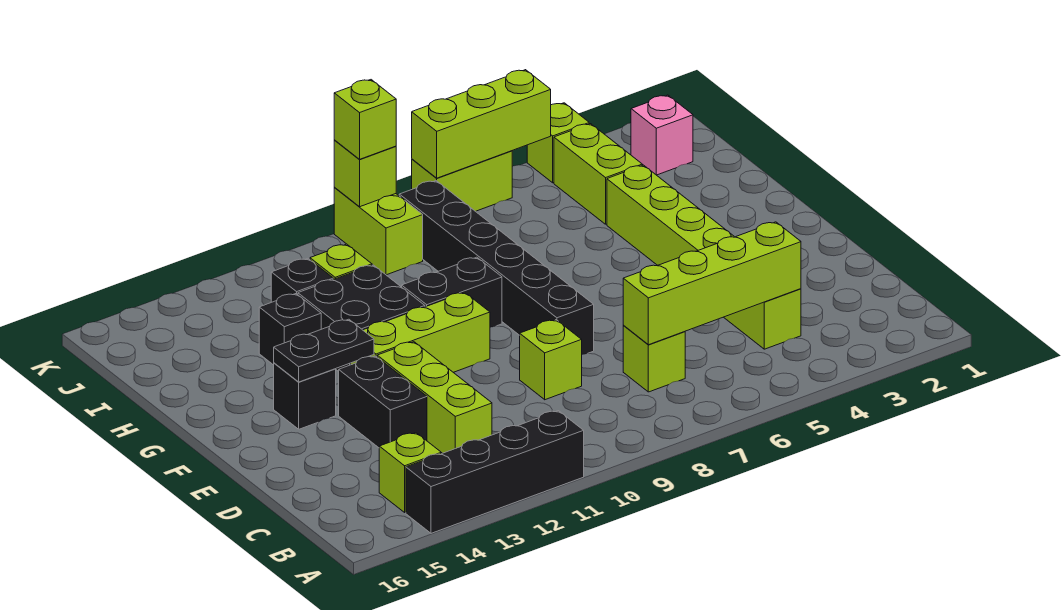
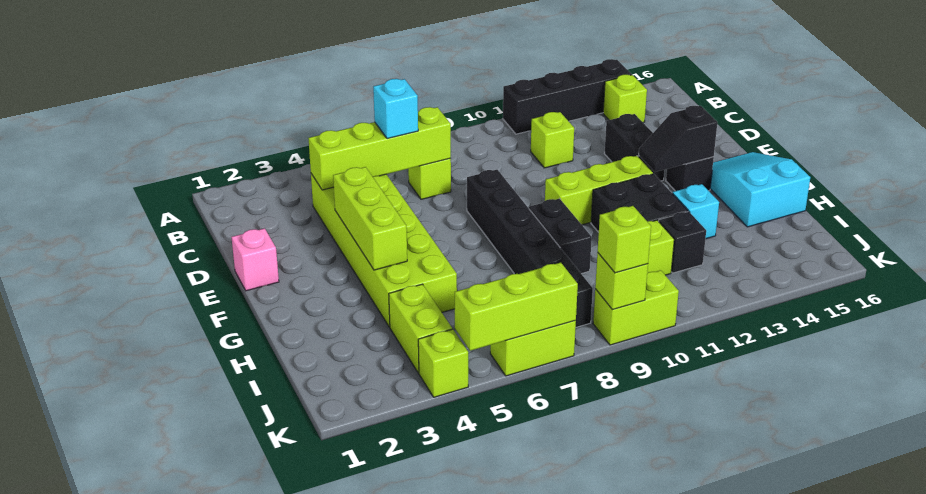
lime brick C4:H4 level 1 -> lime brick C4:H5 level 1
none -> cyan brick C6 level 3
lime brick C12:E12 level 1 -> lime brick E4:G4 level 2
lime brick D9 level 1 -> lime brick C11 level 1
black plate F13:F14 level 2 -> black slope F13:F14 level 2 top 14
none -> cyan slope F15:H16 level 1 top H
black brick G9:G10 level 1 -> black brick G9:H9 level 1
black brick H13 level 1 -> cyan brick H13 level 1
pink brick J2 level 1 -> pink brick E1 level 1
lime brick J9:K9 level 1 -> lime brick K9:K10 level 1

